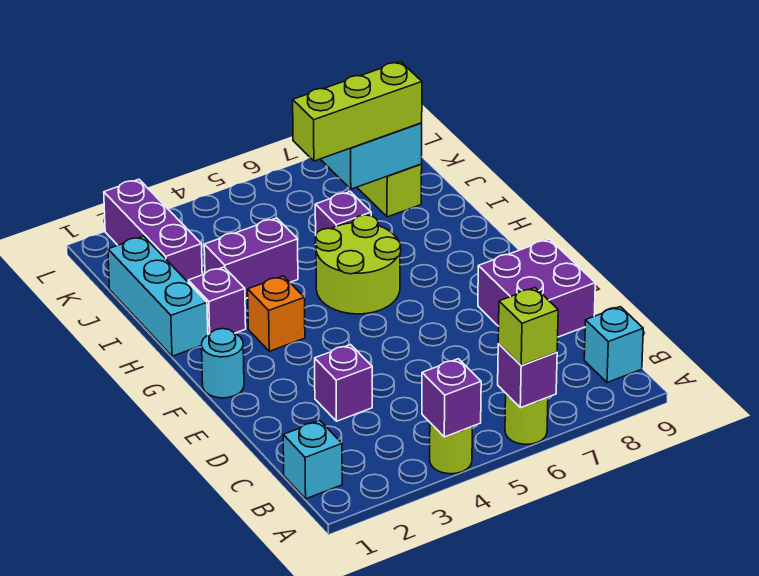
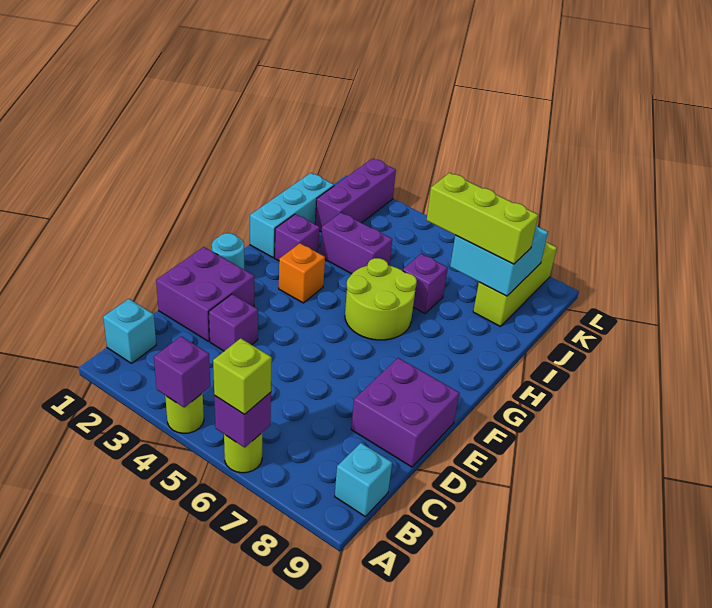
none -> purple brick D1:E2 level 1

